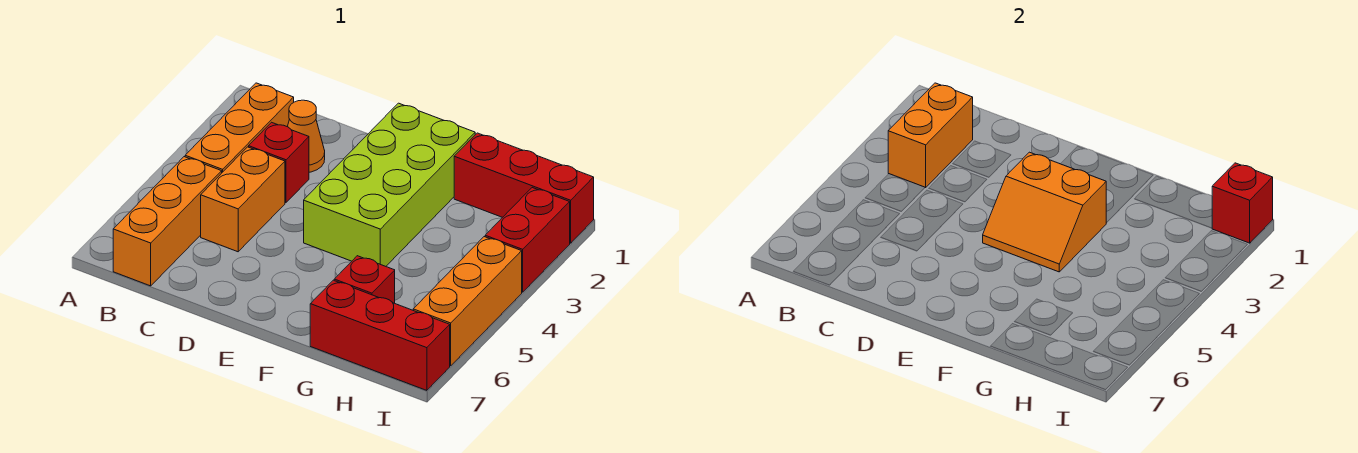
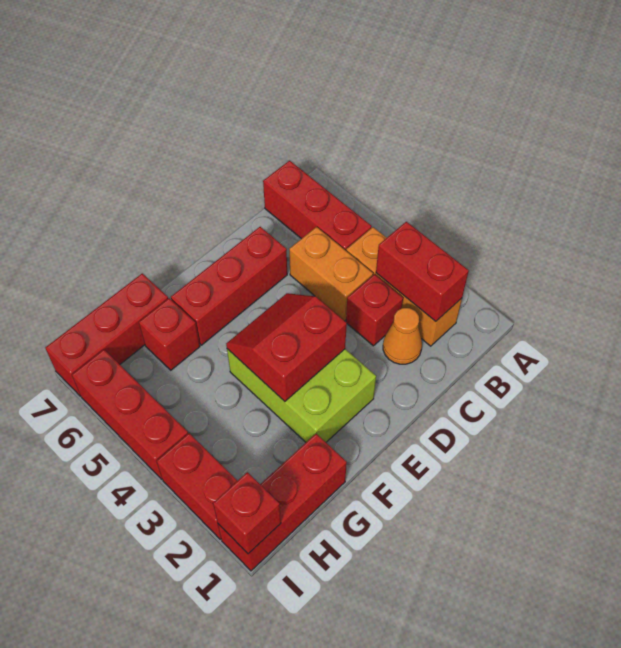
orange brick B2:B3 level 2 -> red brick B2:B3 level 2
orange brick B5:B7 level 1 -> red brick B5:B7 level 1
none -> red brick D6:F6 level 1
lime brick E1:F4 level 1 -> lime brick E2:F4 level 1
orange slope E3:F4 level 2 top 3 -> red slope E3:F4 level 2 top 3
orange brick I4:I6 level 1 -> red brick I4:I6 level 1

